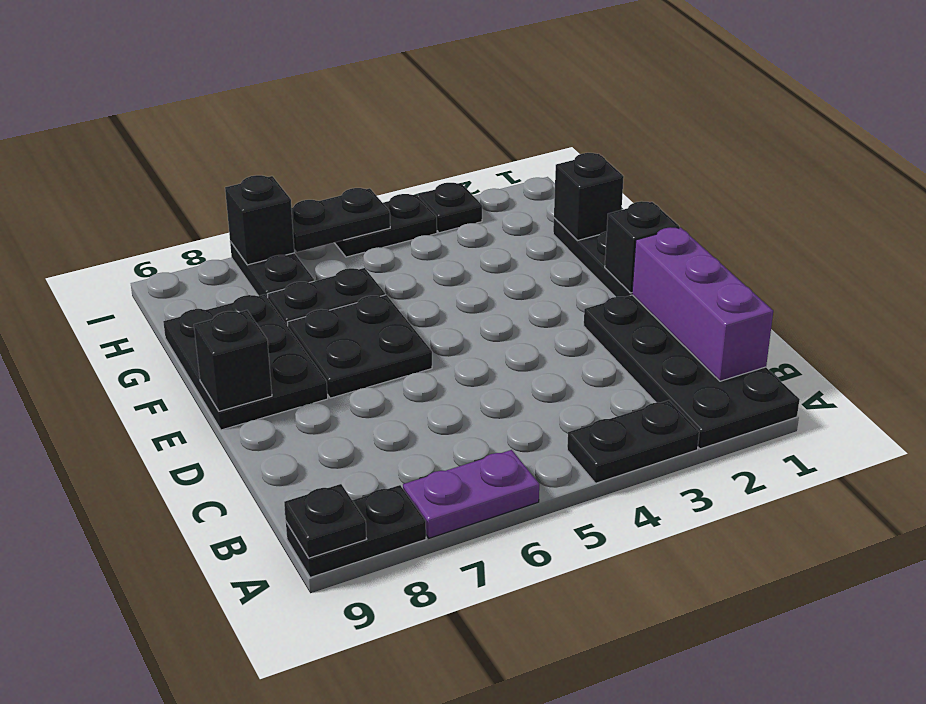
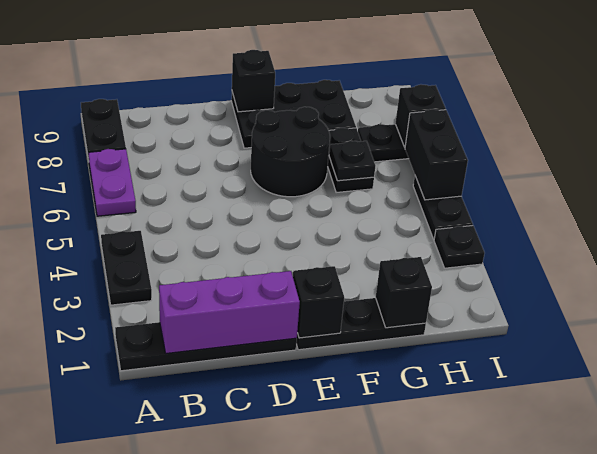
black plate A1:D2 level 1 -> black plate A1:D1 level 1
black plate A9 level 2 -> black plate G6 level 2
black plate E6:F7 level 1 -> black round brick E6:F7 level 1
black plate I5:I6 level 2 -> black brick I5:I6 level 2

